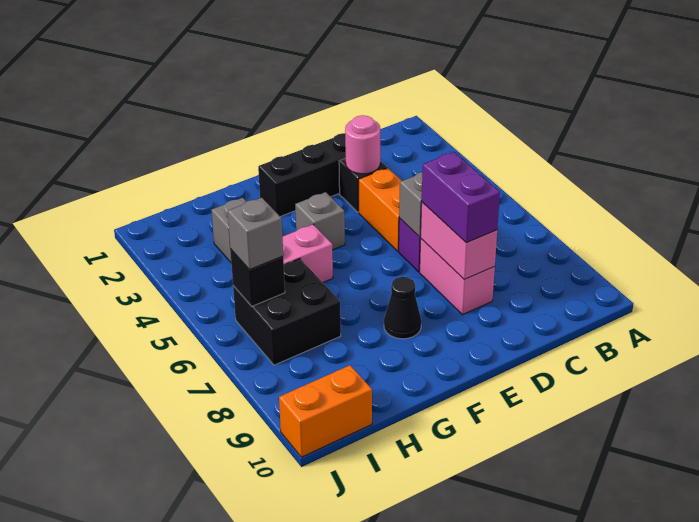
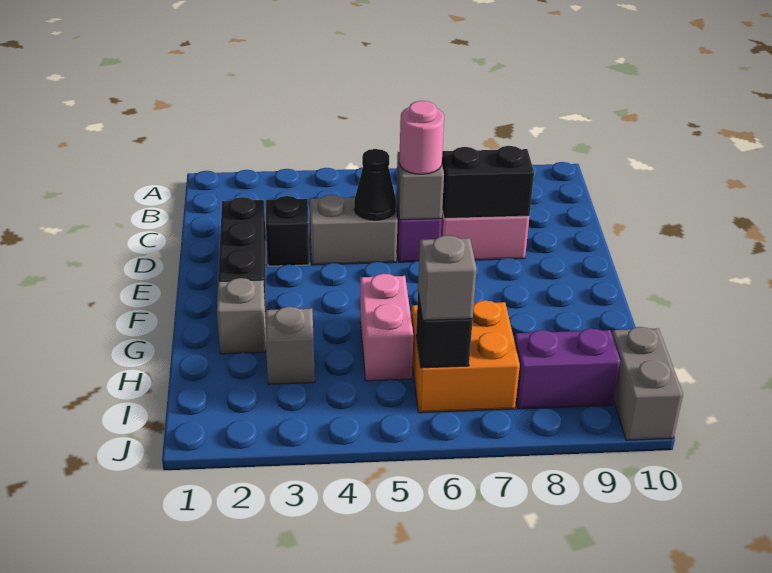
pink round brick D3 level 2 -> pink round brick D6 level 3
orange brick D4:D5 level 1 -> grey brick D4:D5 level 1
pink brick D7:D8 level 2 -> black brick D7:D8 level 2
purple brick D7:D8 level 3 -> purple brick I8:I9 level 1
grey brick F4 level 1 -> grey brick G2 level 1
black cone F8 level 1 -> black cone D5 level 2
black brick H6:I7 level 1 -> orange brick H6:I7 level 1
orange brick I10:J10 level 1 -> grey brick I10:J10 level 1

